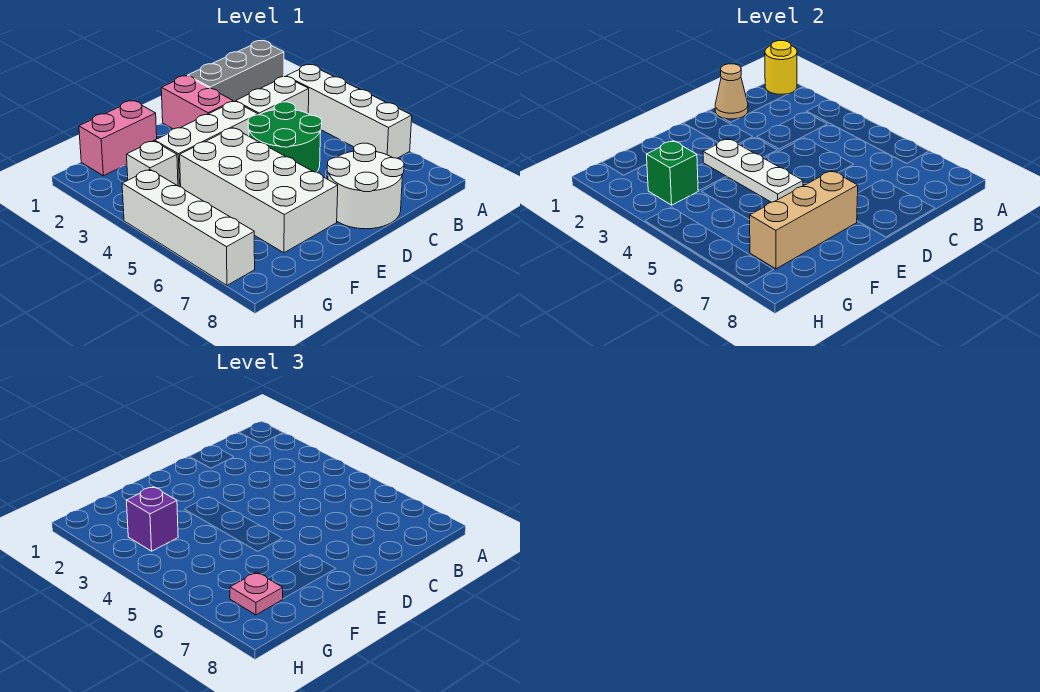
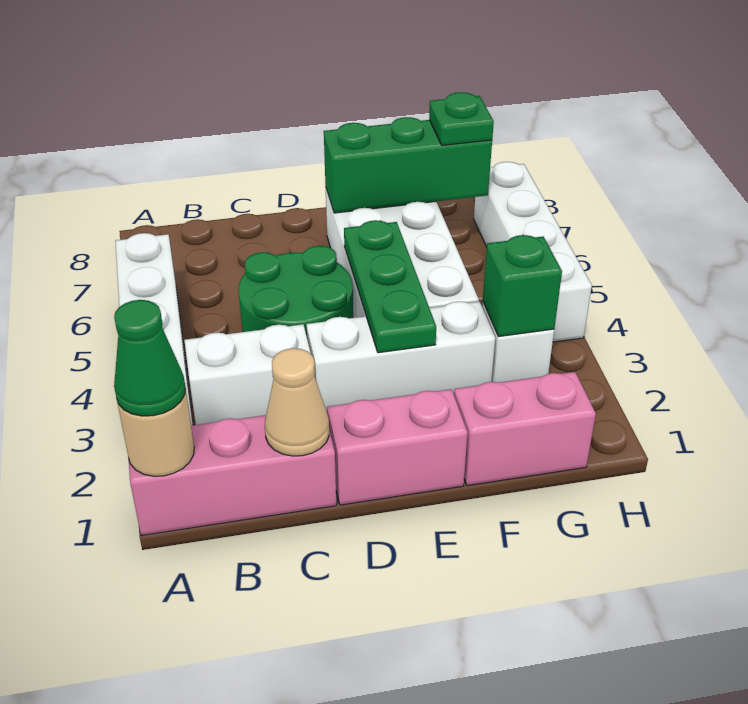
grey brick A1:C1 level 1 -> pink brick A1:C1 level 1
yellow round brick A1 level 2 -> tan round brick A1 level 2
none -> green cone A1 level 3
white round brick C7:D8 level 1 -> none
pink brick D1:D2 level 1 -> pink brick D1:E1 level 1
white plate E3:E5 level 2 -> green plate E3:E5 level 2
tan brick E7:G7 level 2 -> green brick E7:G7 level 2
purple brick G3 level 3 -> none
pink plate G7 level 3 -> green plate G7 level 3

